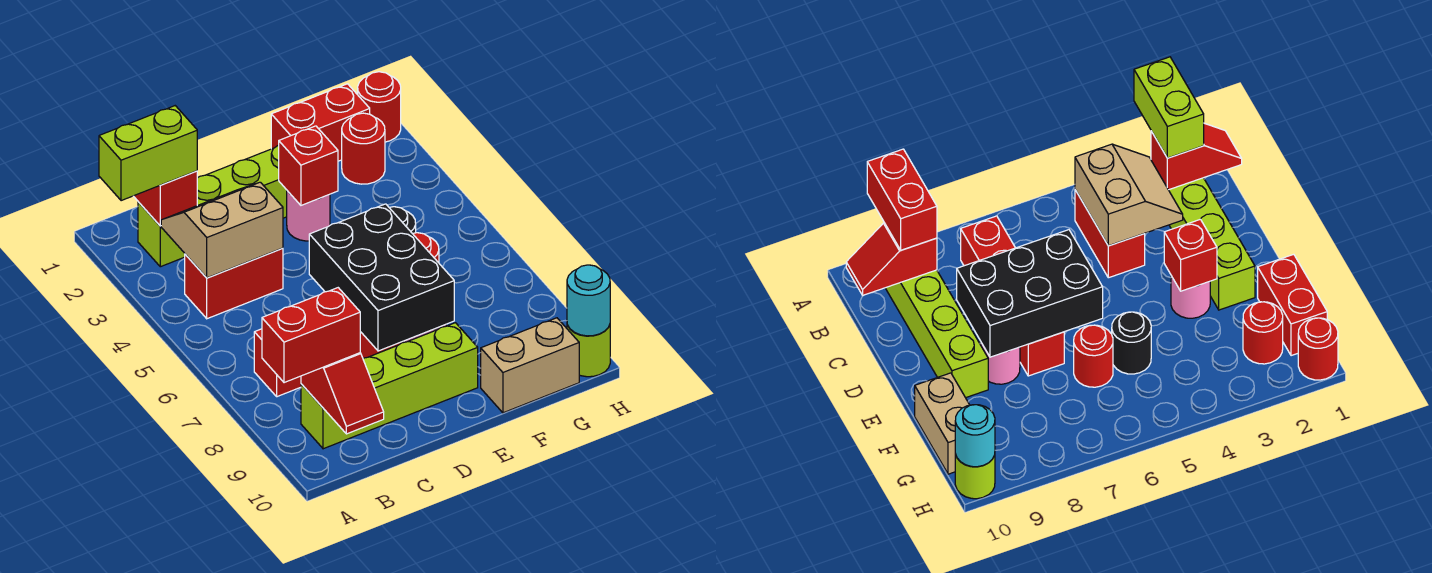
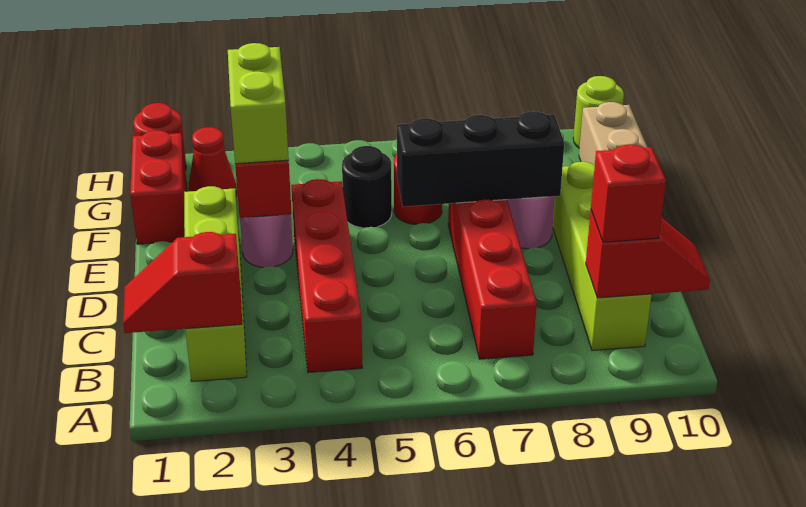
lime brick A2:B2 level 3 -> lime brick E3:F3 level 3
red brick A9:B9 level 3 -> red brick B9 level 3
tan slope B3:C4 level 2 top 4 -> none
red brick B4:C4 level 1 -> red brick B4:E4 level 1
black brick D6:E8 level 2 -> black brick E6:E8 level 2
red round brick G2 level 1 -> red cone G2 level 1
cyan round brick H10 level 2 -> none

